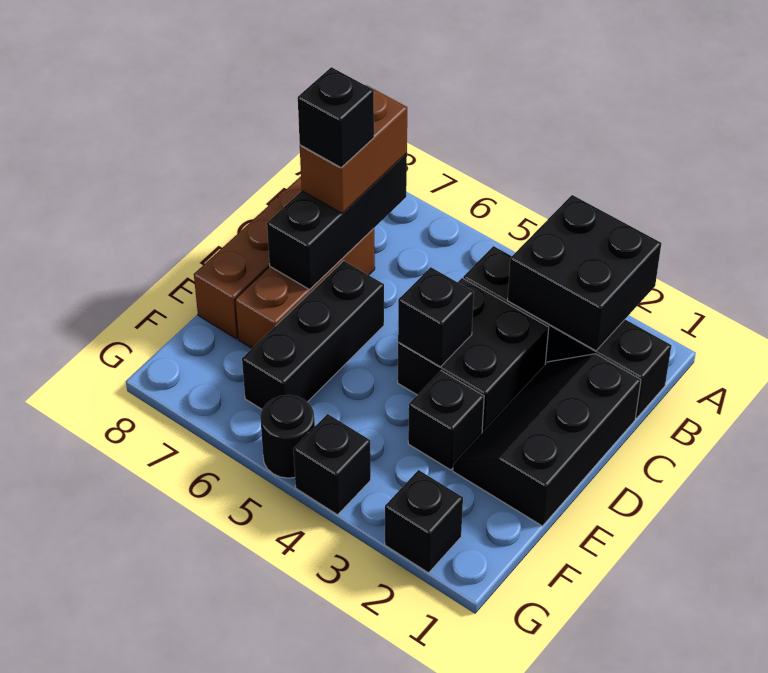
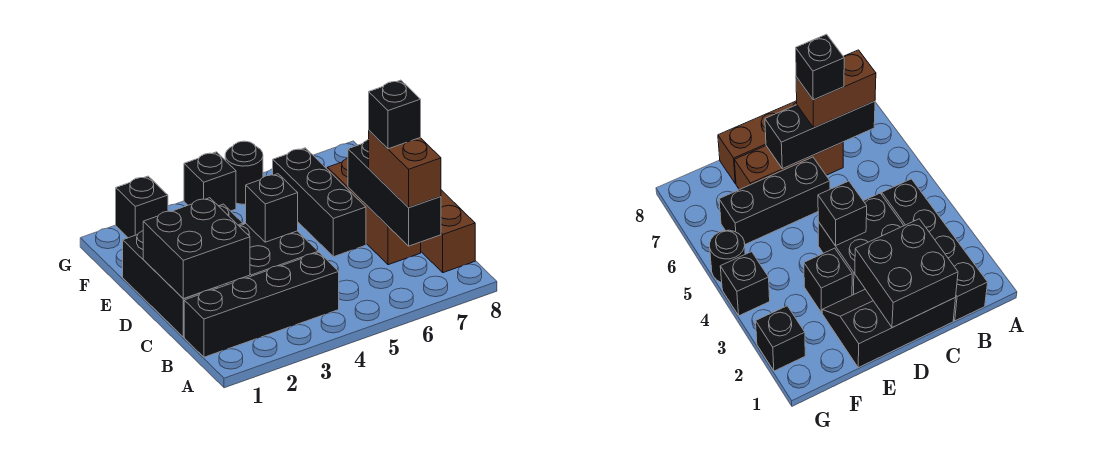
black brick A2:B3 level 2 -> black brick C1:D2 level 2

